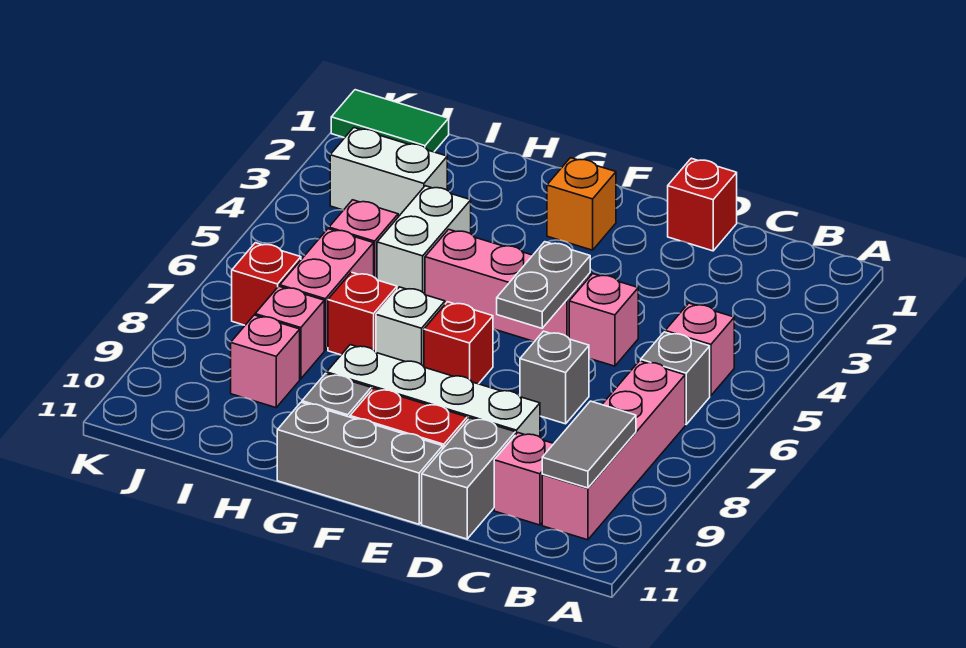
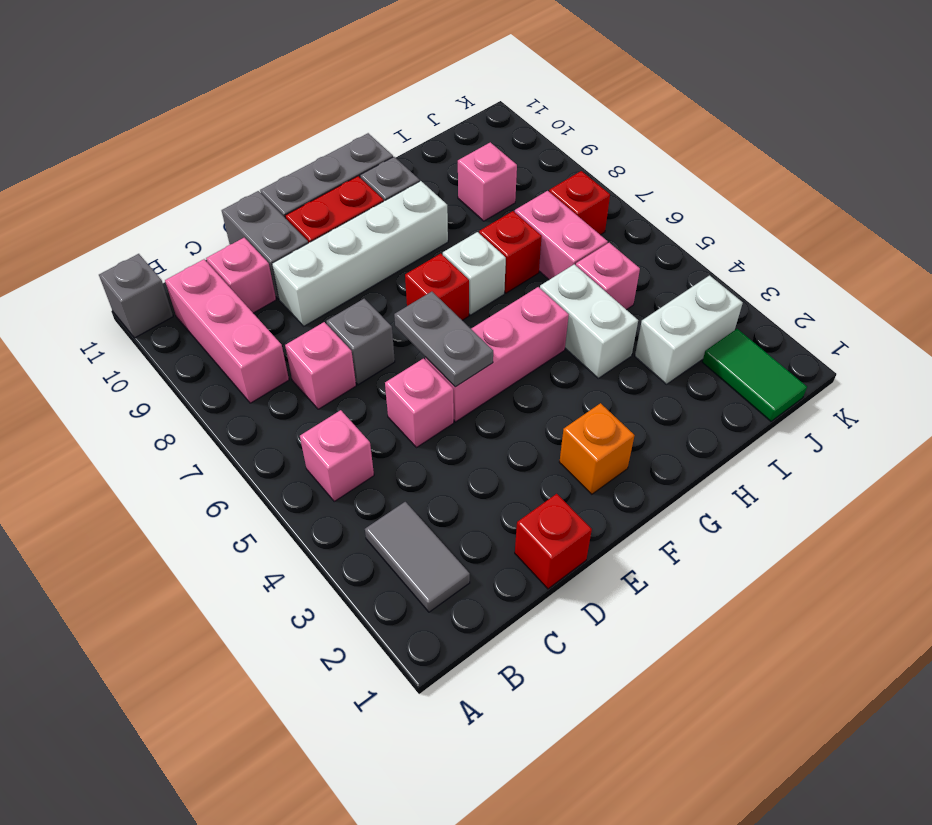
grey brick B6 level 1 -> grey brick A11 level 1
pink brick B7:B10 level 1 -> pink brick B8:B10 level 1
grey tile B9:B10 level 2 -> grey tile B2:B3 level 1
pink brick I8 level 1 -> pink brick C7 level 1
green tile J1:K1 level 1 -> green tile J1:J2 level 1

